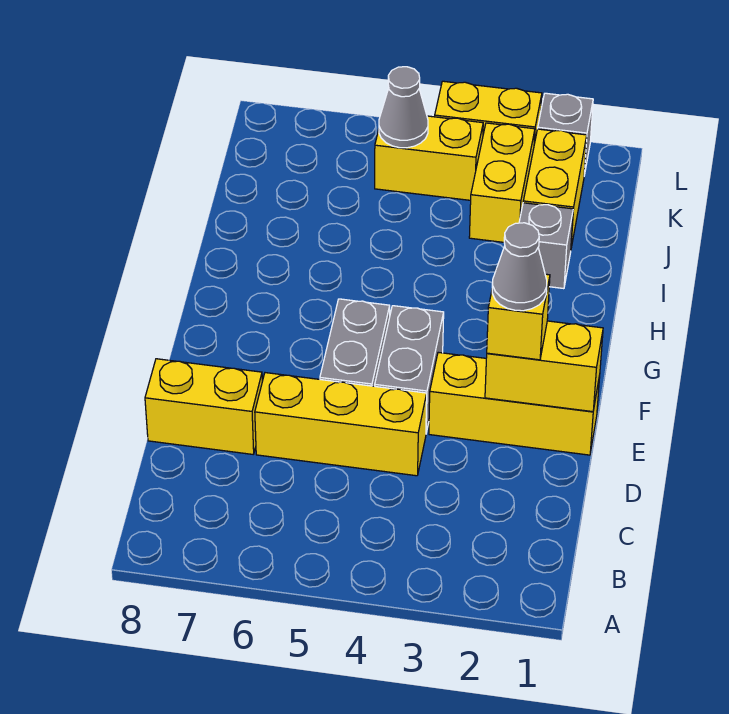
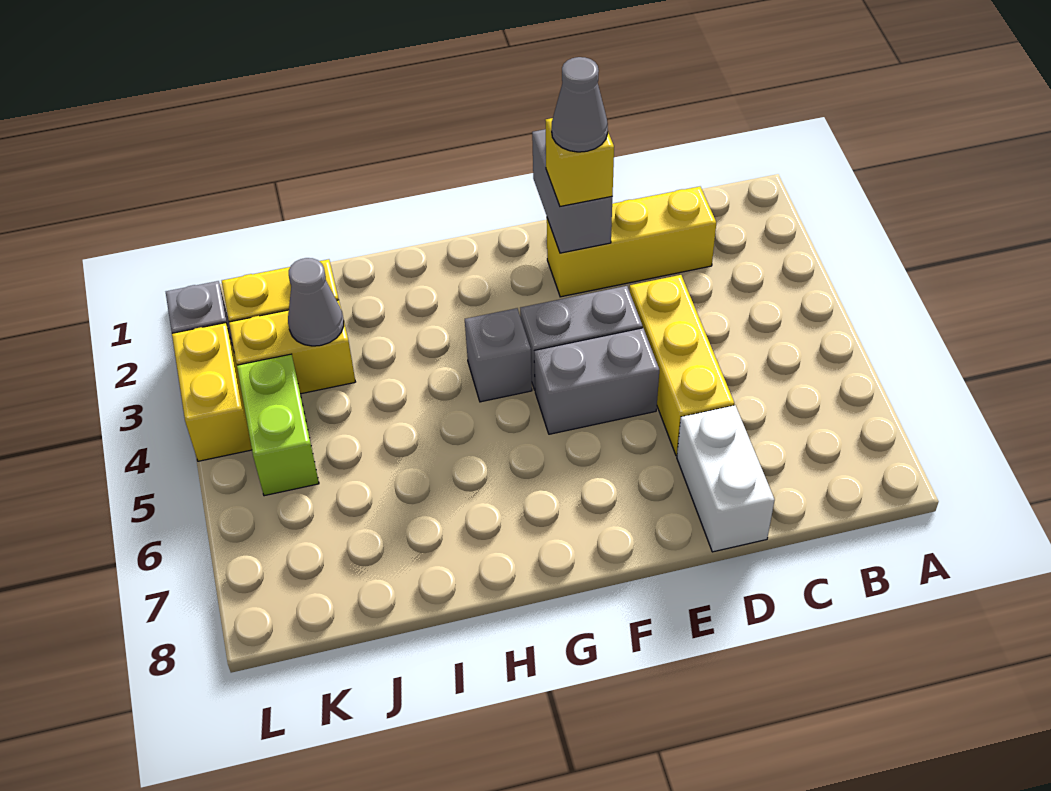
yellow brick D7:D8 level 1 -> white brick D7:D8 level 1
yellow brick E1:E3 level 1 -> yellow brick C2:E2 level 1
yellow brick E1:E2 level 2 -> grey brick E1:E2 level 2
grey brick I2 level 1 -> grey brick G4 level 1
yellow brick K4:K5 level 1 -> lime brick K4:K5 level 1
grey cone K5 level 2 -> grey cone J3 level 2

